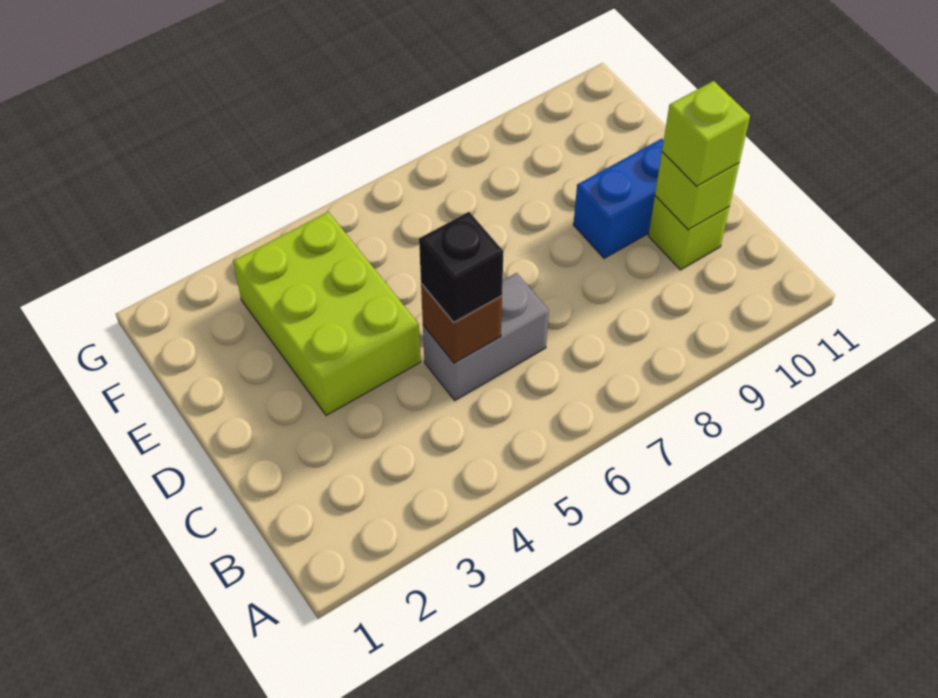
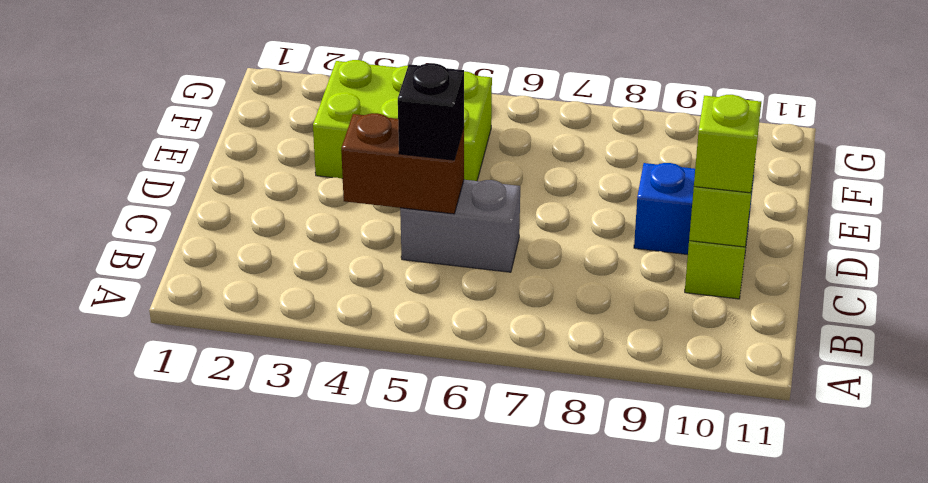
brown brick C5 level 2 -> brown brick C4:C5 level 2
lime brick D3:F4 level 1 -> lime brick E3:F5 level 1

